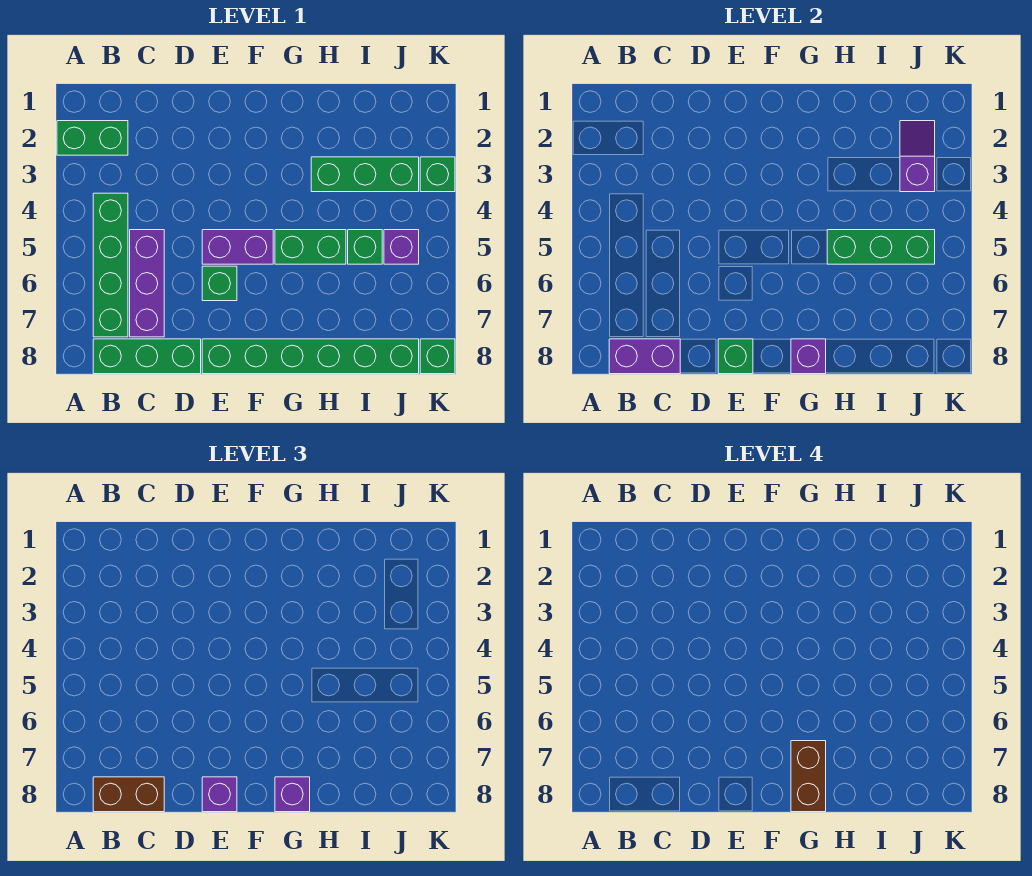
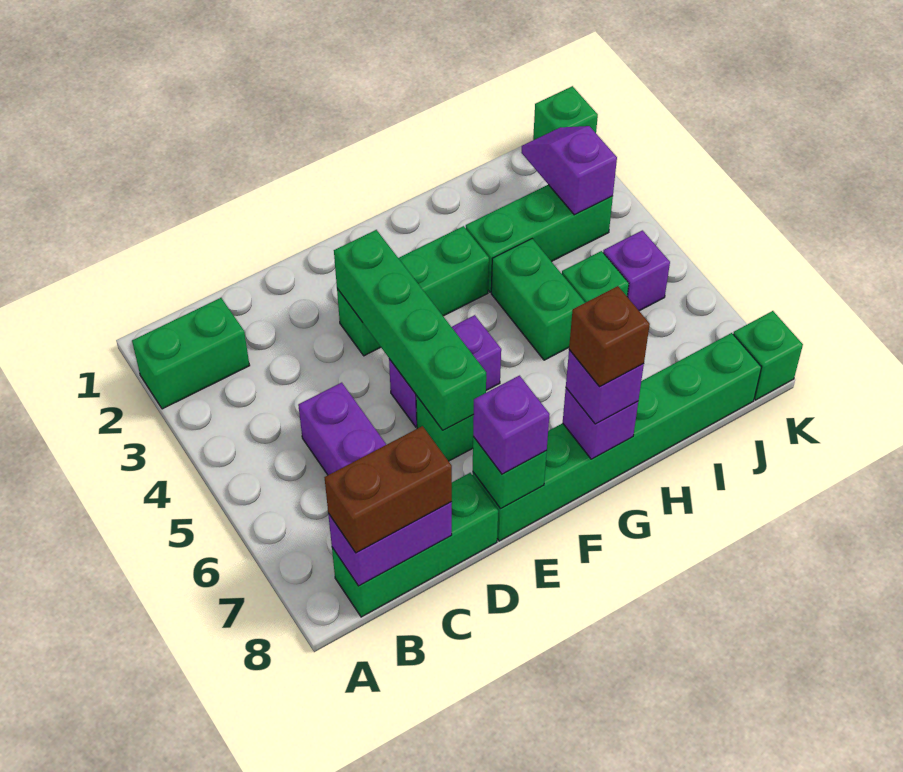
green brick B4:B7 level 1 -> green brick E3:E6 level 2
green brick G5:H5 level 1 -> green brick H4:H5 level 1
brown brick G7:G8 level 4 -> brown brick G8 level 4
green brick H5:J5 level 2 -> green brick E3:G3 level 1
green brick K3 level 1 -> green brick K1 level 1

